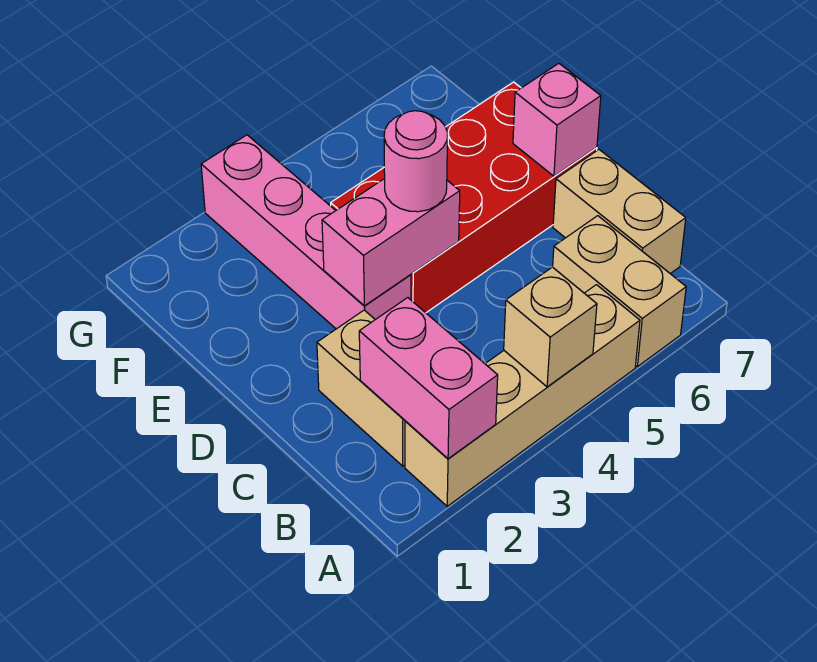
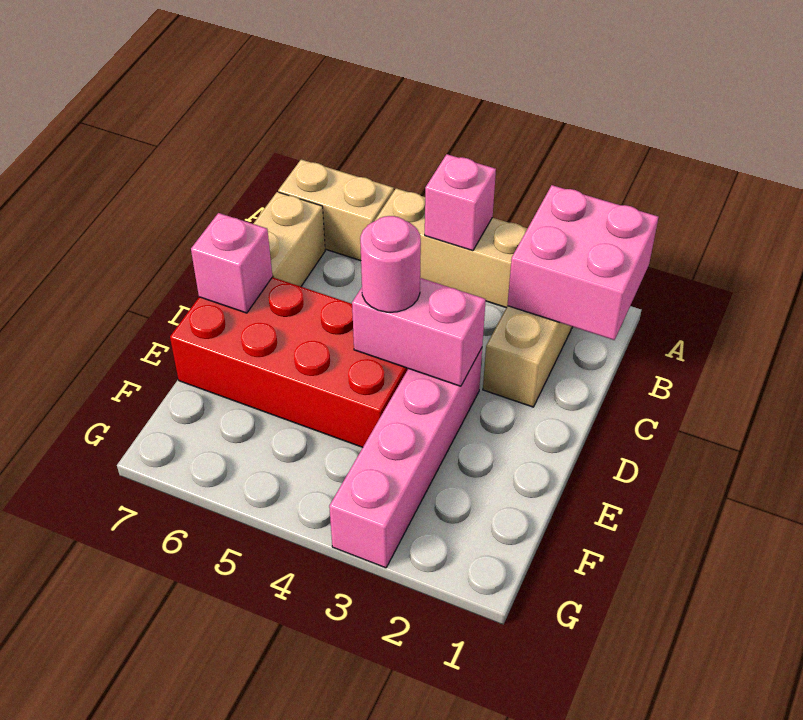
pink brick A2:B2 level 2 -> pink brick A1:B2 level 2
tan brick A4 level 2 -> pink brick A4 level 2
tan brick A6:B6 level 1 -> tan brick A6:A7 level 1

